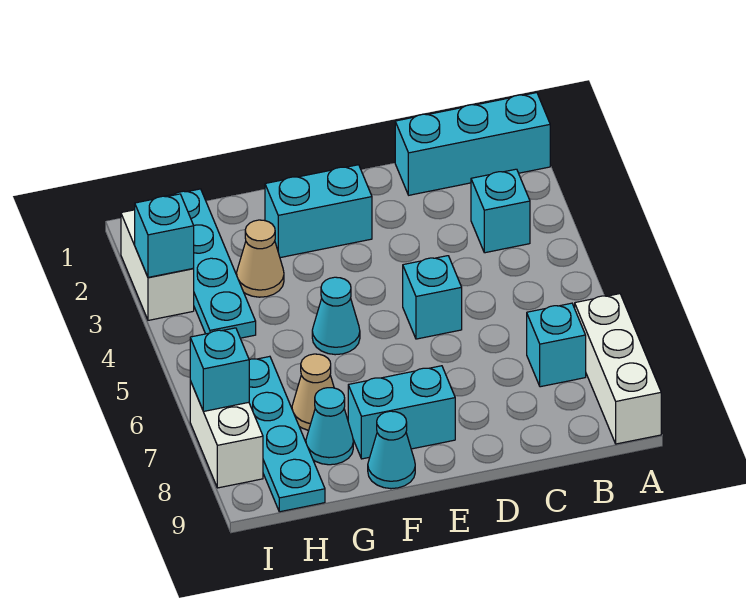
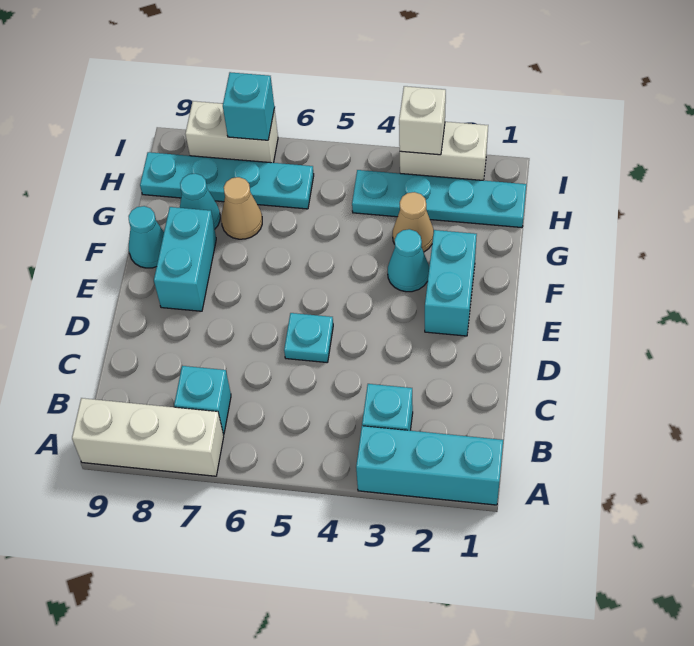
cyan brick A1:C1 level 1 -> cyan brick A1:A3 level 1
cyan brick D5 level 1 -> cyan plate D5 level 1
cyan cone F5 level 1 -> cyan cone F3 level 1
cyan brick I3 level 2 -> white brick I3 level 2

